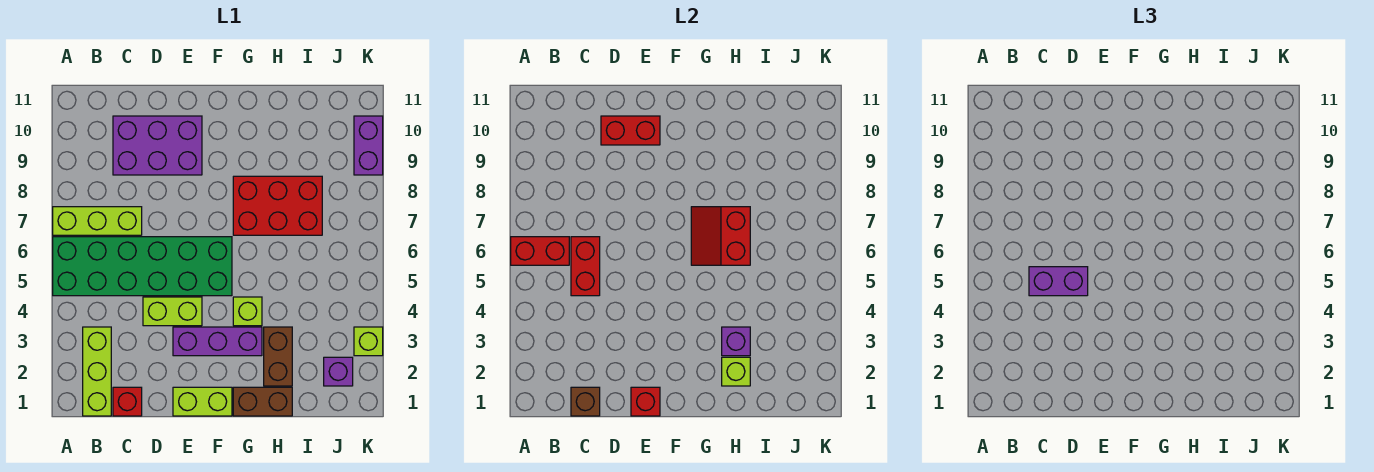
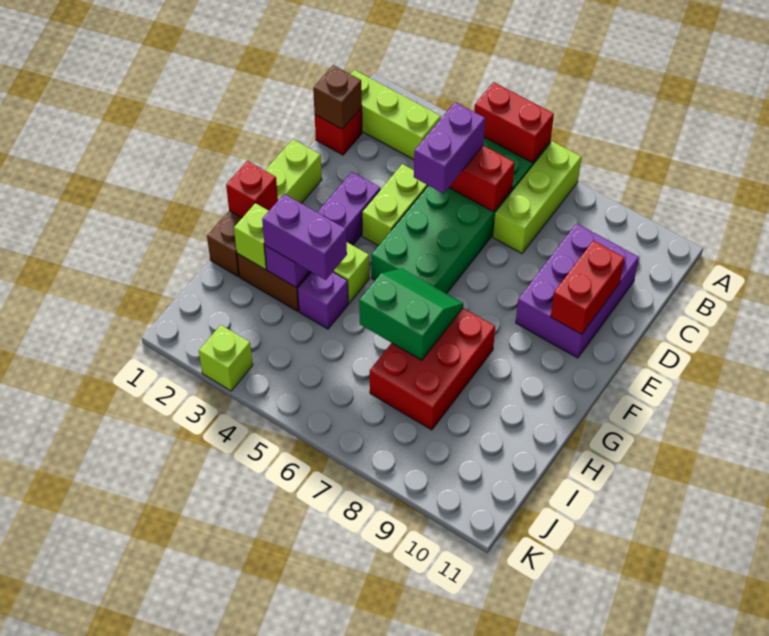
red brick A6:B6 level 2 -> red brick A5:A6 level 2
red brick E1 level 2 -> red brick G1 level 2
red slope G6:H7 level 2 top H -> green slope G6:H7 level 2 top H
purple brick J2 level 1 -> purple brick H4 level 1
purple brick K9:K10 level 1 -> purple brick H3:H4 level 3

